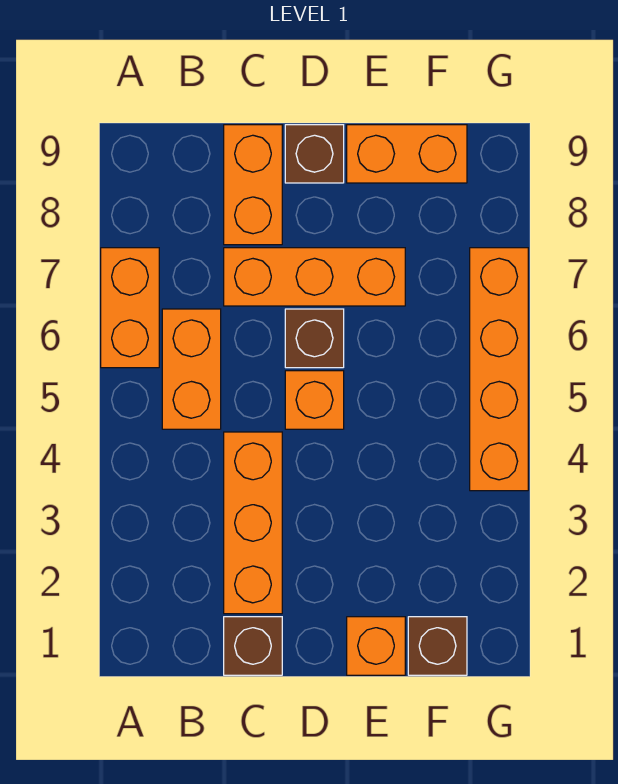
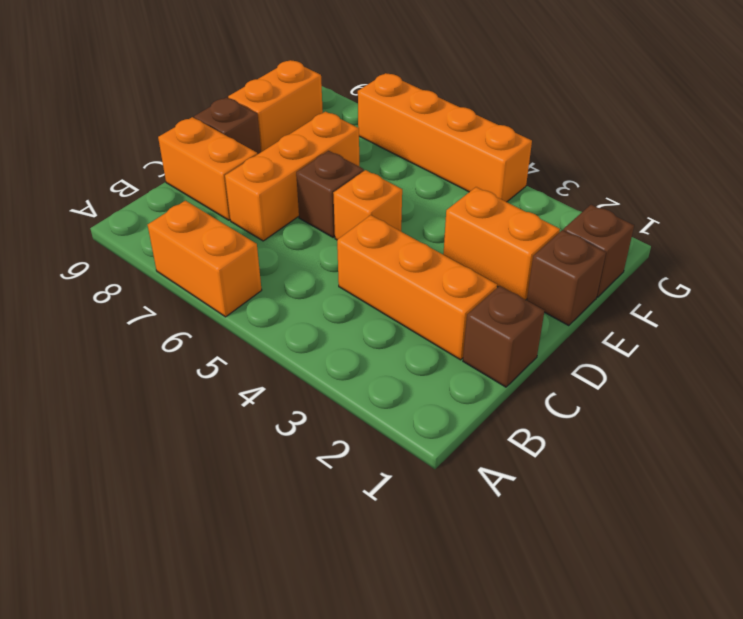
orange brick B5:B6 level 1 -> orange brick E2:E3 level 1
orange brick E1 level 1 -> brown brick E1 level 1

